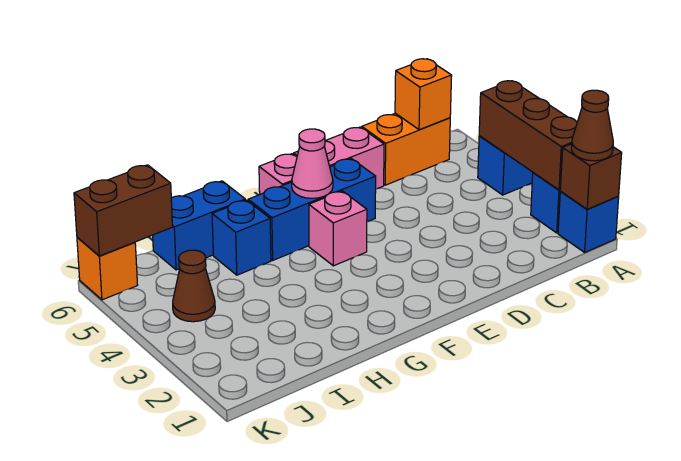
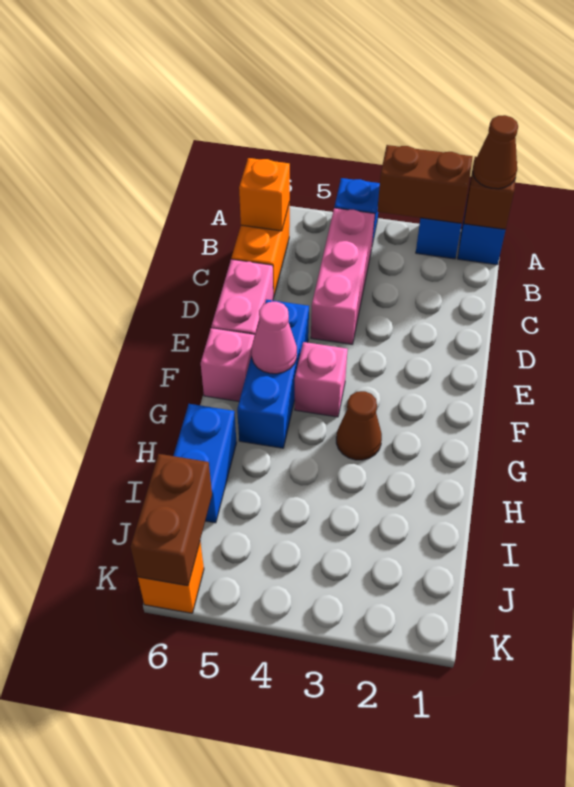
brown brick A2:A4 level 2 -> brown brick A2:A3 level 2
none -> pink brick B4:D4 level 1
blue brick H5 level 1 -> none
brown cone J4 level 1 -> brown cone G3 level 1

